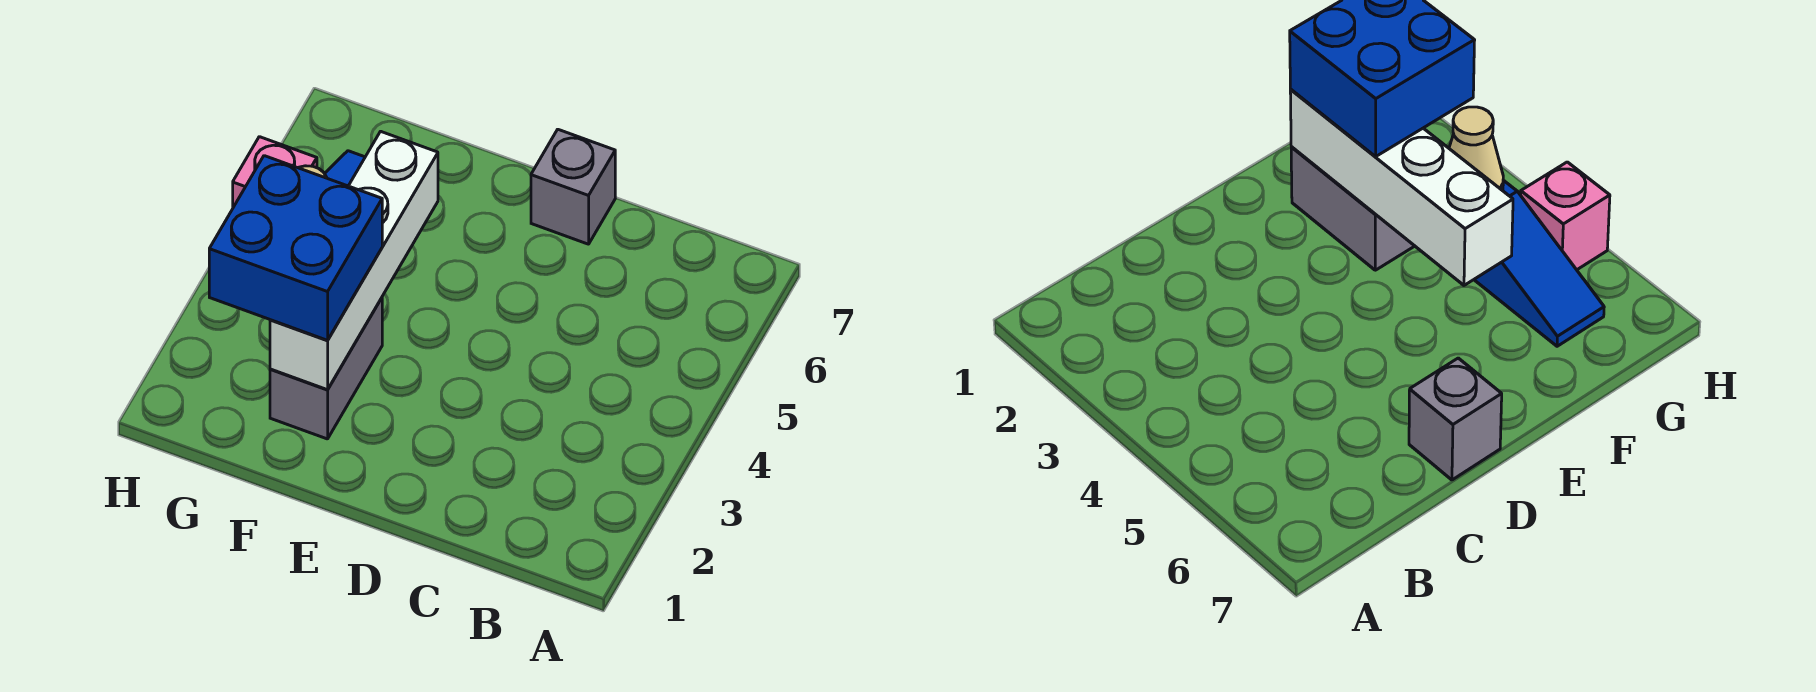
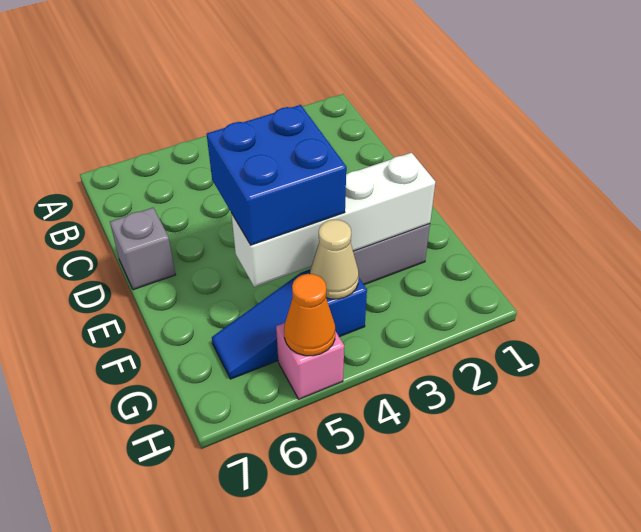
blue brick F2:G3 level 3 -> blue brick E4:F5 level 3
none -> orange cone H5 level 2

